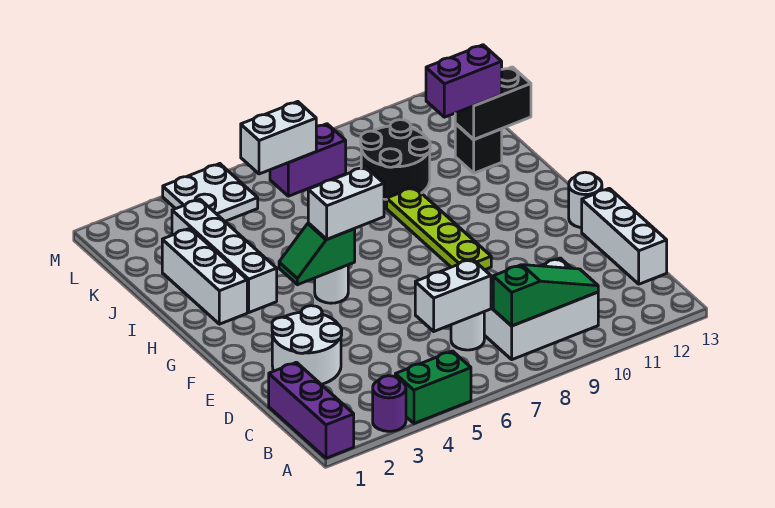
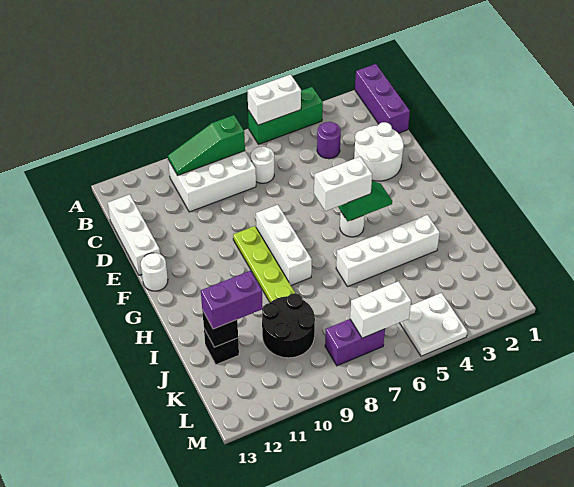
purple round brick A3 level 1 -> purple round brick C4 level 1
green brick A4:A5 level 1 -> green brick A4:A6 level 1
white brick C6:C7 level 2 -> white brick A5:A6 level 2
white brick H2:J2 level 1 -> white brick F8:H8 level 1
white brick H3:K3 level 1 -> white brick I3:I6 level 1
black brick J12:J13 level 2 -> black brick J12 level 2

